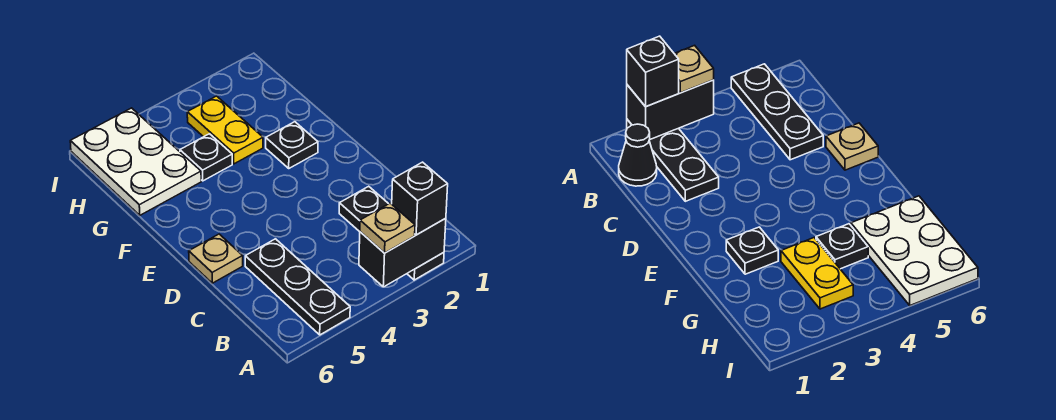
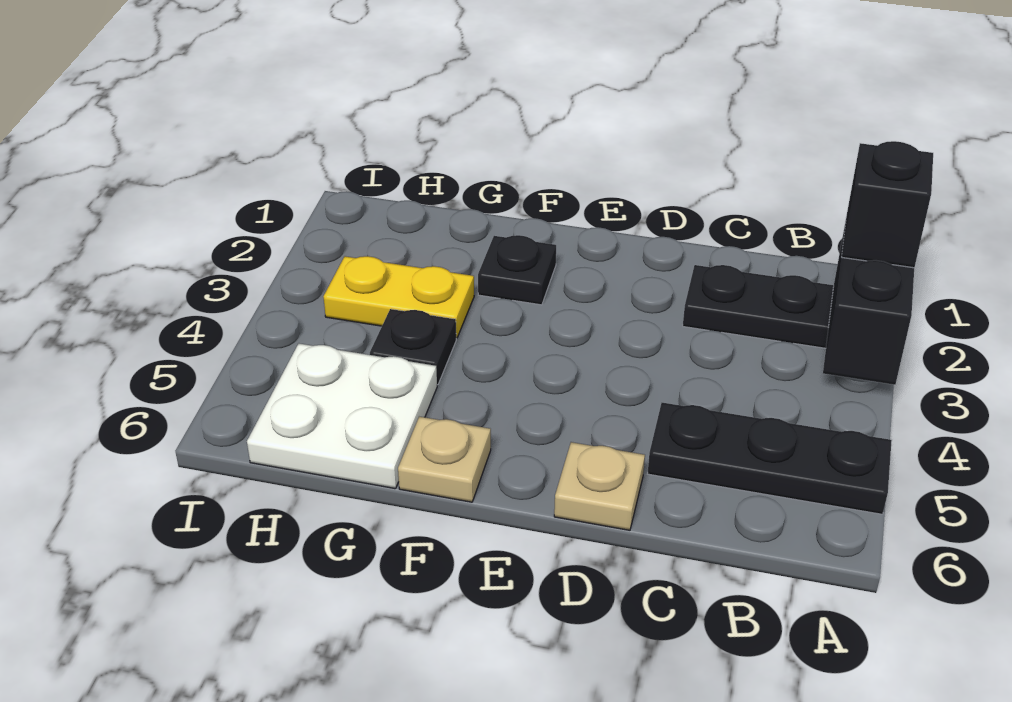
tan plate A3 level 3 -> tan plate F6 level 1
black cone B1 level 1 -> none
white plate G5:I6 level 1 -> white plate G5:H6 level 1

